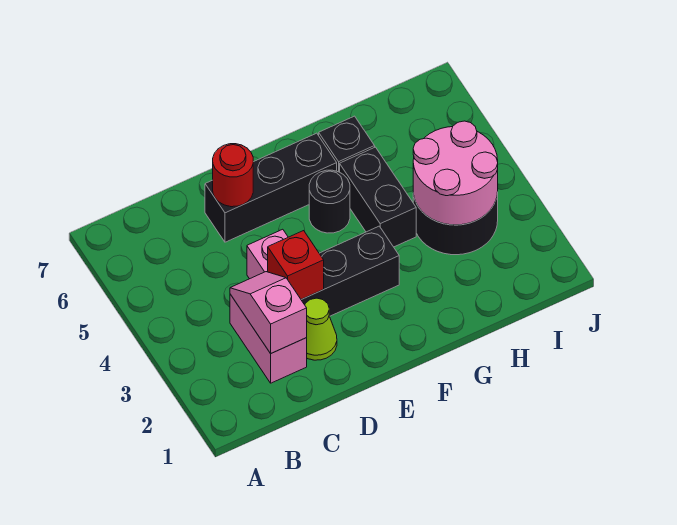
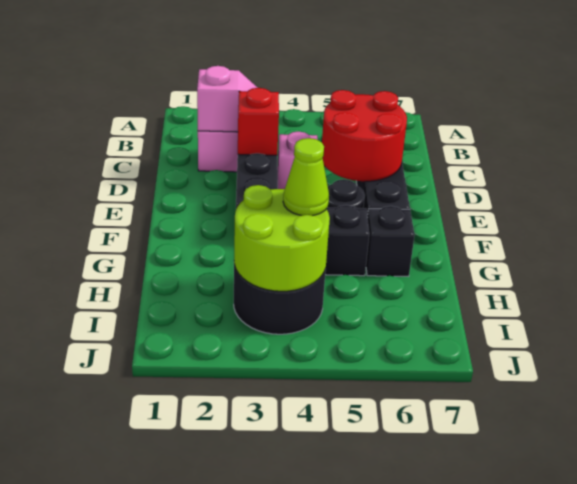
lime cone D2 level 1 -> lime cone H4 level 3
red round brick D6 level 2 -> red round brick D5:E6 level 2
pink round brick H3:I4 level 2 -> lime round brick H3:I4 level 2

